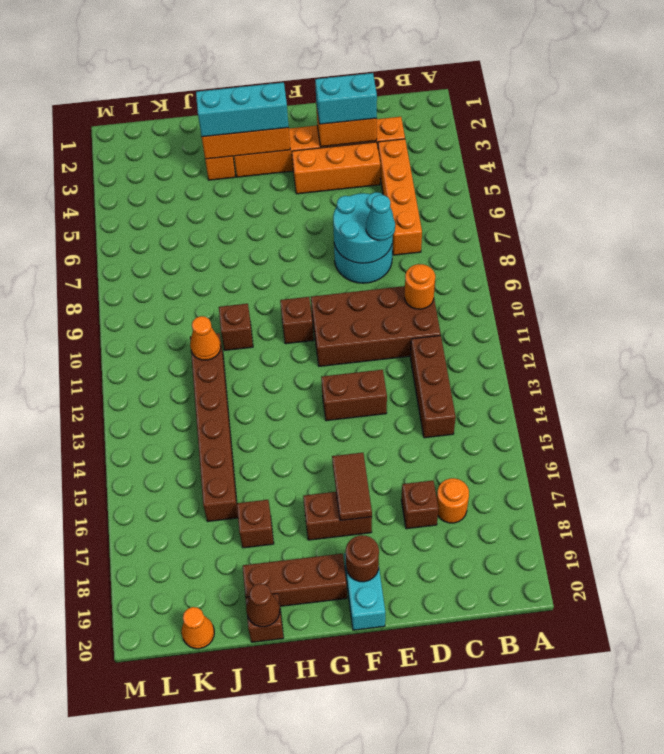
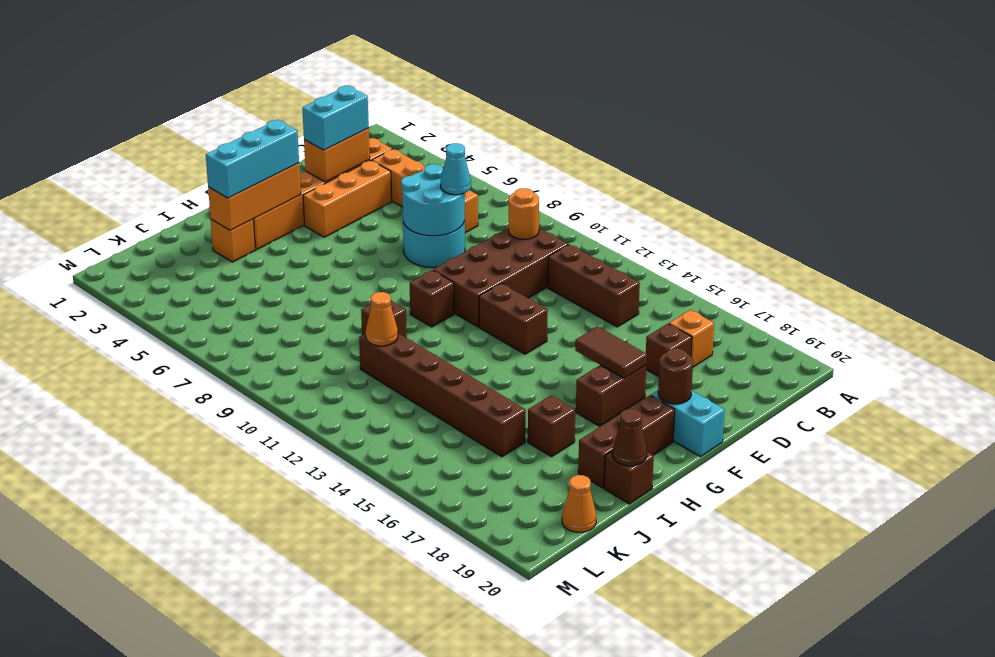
orange round brick C17 level 1 -> orange brick C17 level 1
brown brick E13:F13 level 1 -> brown brick F12:F13 level 1

